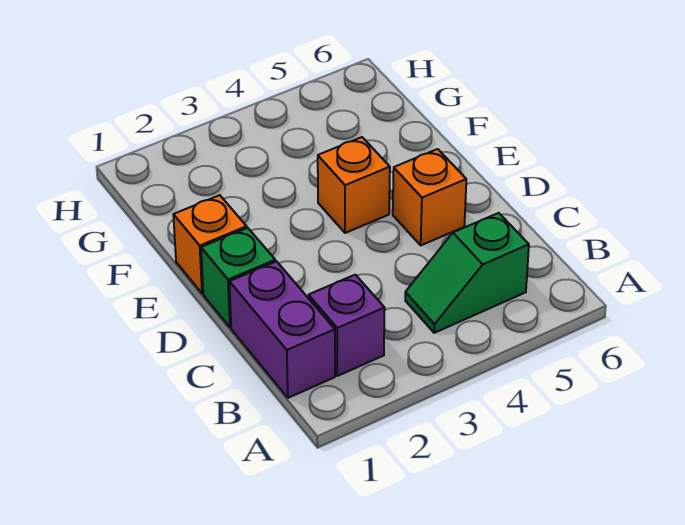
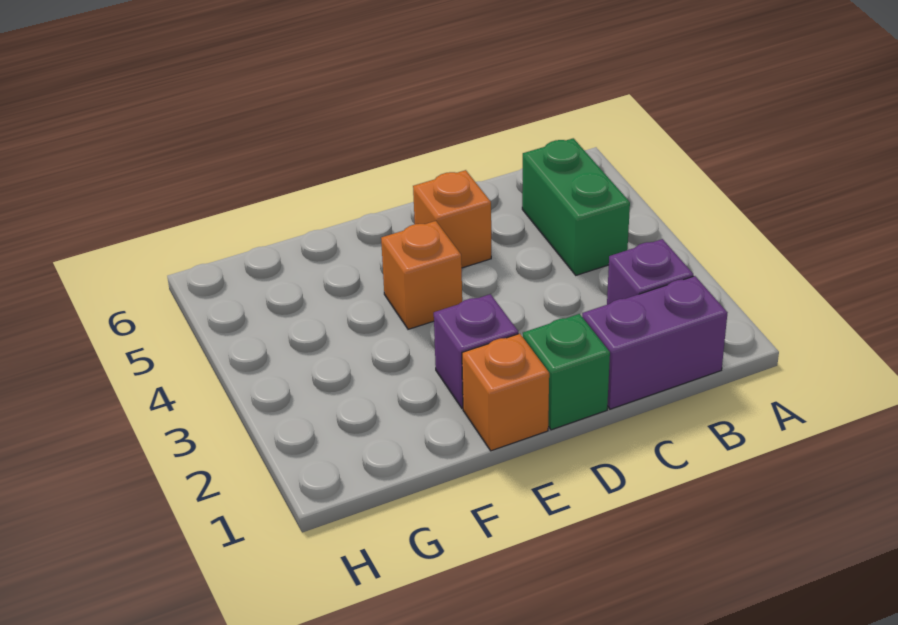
green slope B4:B5 level 1 top 5 -> green brick B4:B5 level 1
none -> purple brick E2 level 1

